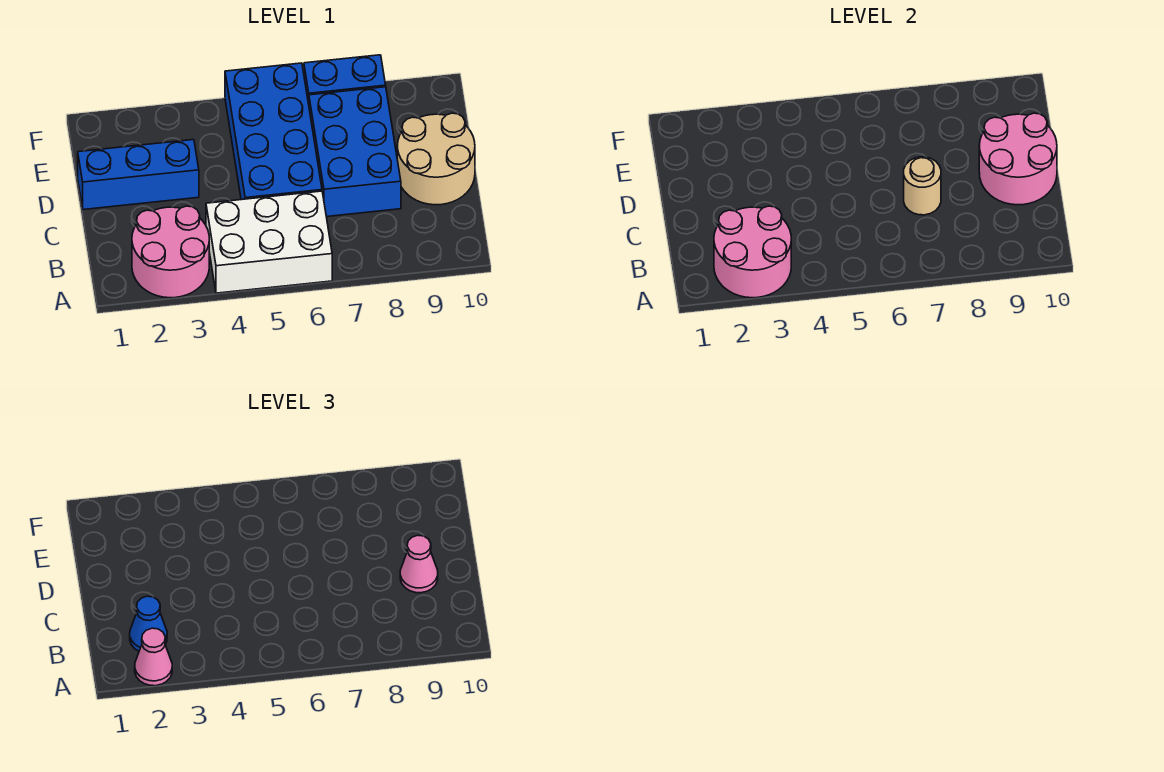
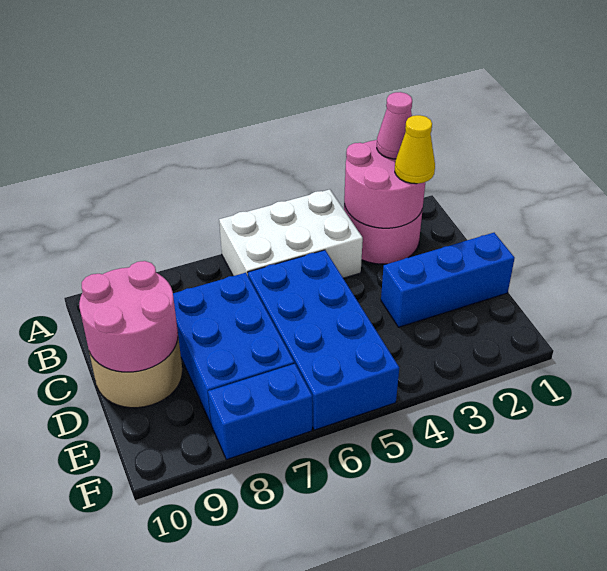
blue cone B2 level 3 -> yellow cone B2 level 3
tan round brick C7 level 2 -> none
pink cone C9 level 3 -> none

